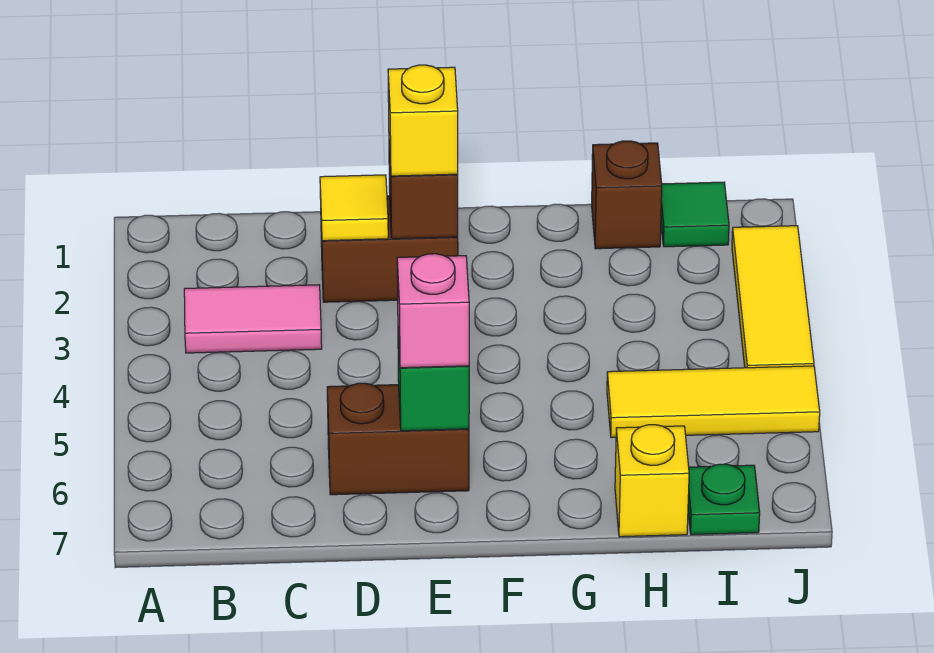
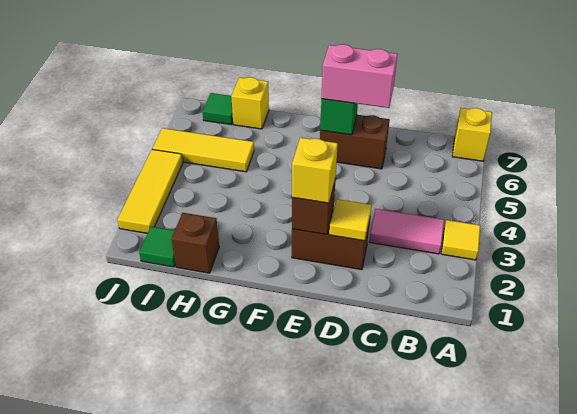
none -> yellow tile A3 level 1
none -> yellow brick A7 level 1
pink brick E6 level 3 -> pink brick D6:E6 level 3
green plate I7 level 1 -> green tile I7 level 1

